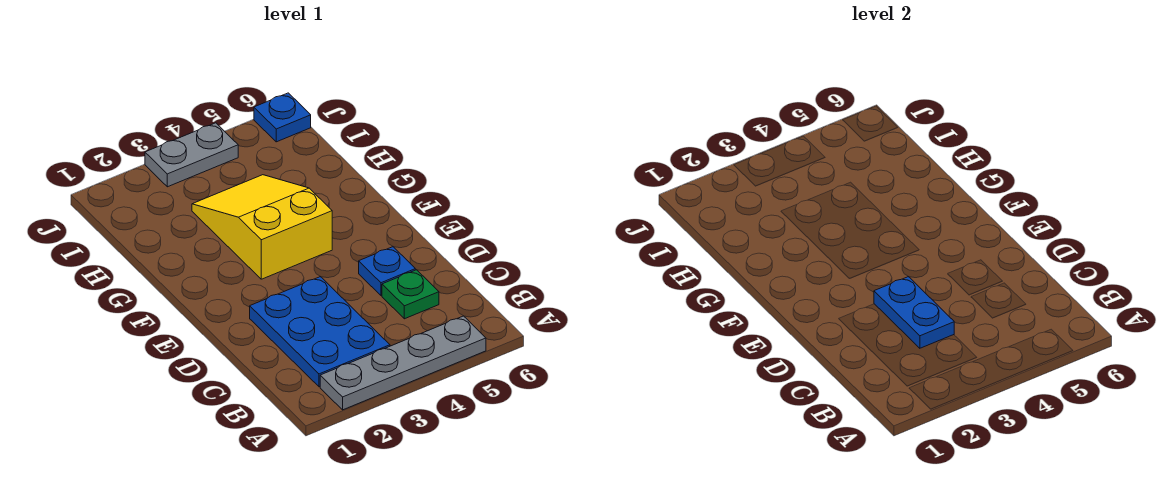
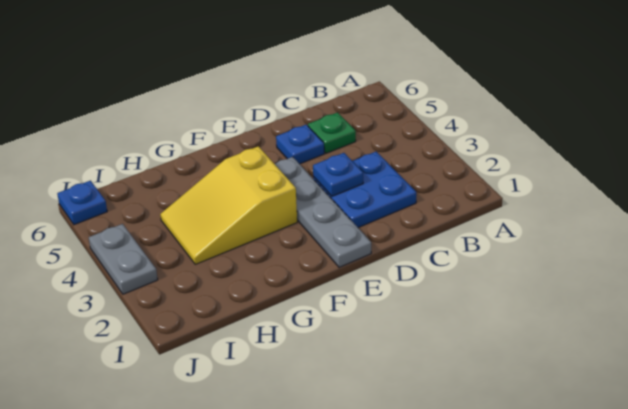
grey plate A2:A5 level 1 -> grey plate E1:E4 level 1
blue plate B2:D3 level 1 -> blue plate C2:D3 level 1
blue plate C3:D3 level 2 -> blue plate D3 level 2

